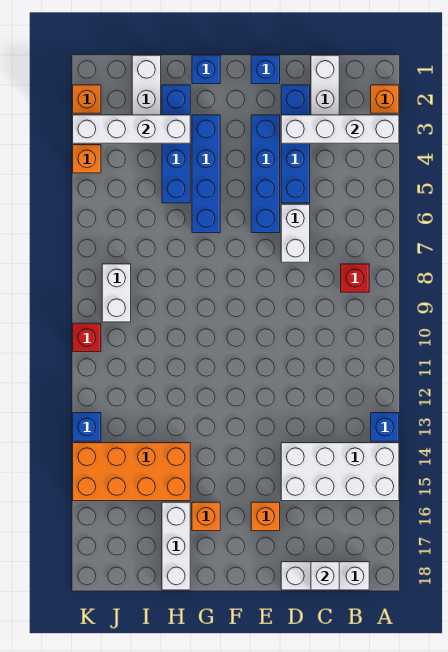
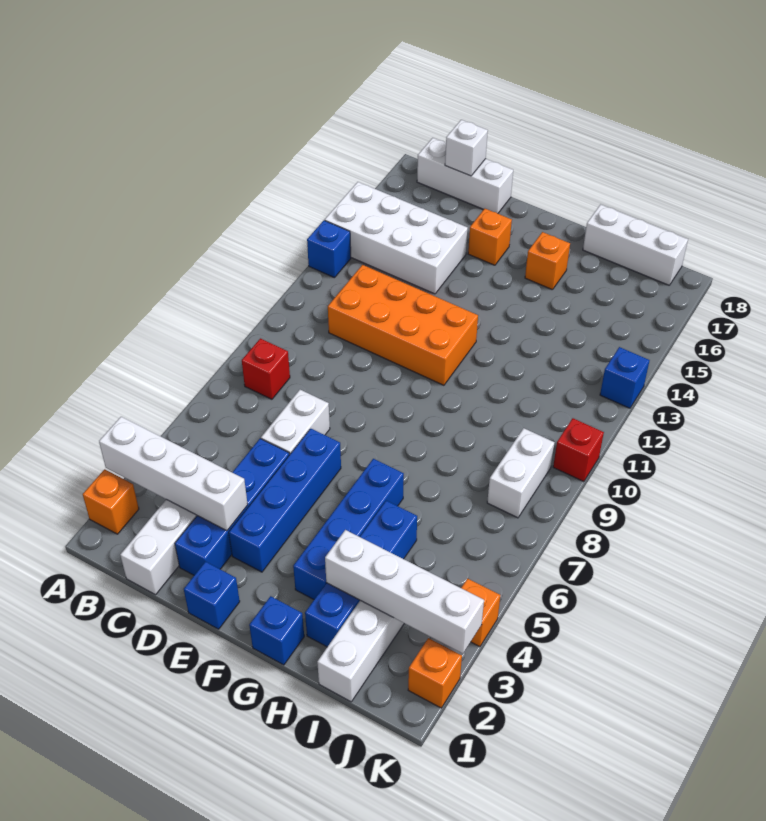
orange brick H14:K15 level 1 -> orange brick C11:F12 level 1
white brick H16:H18 level 1 -> white brick H18:J18 level 1

